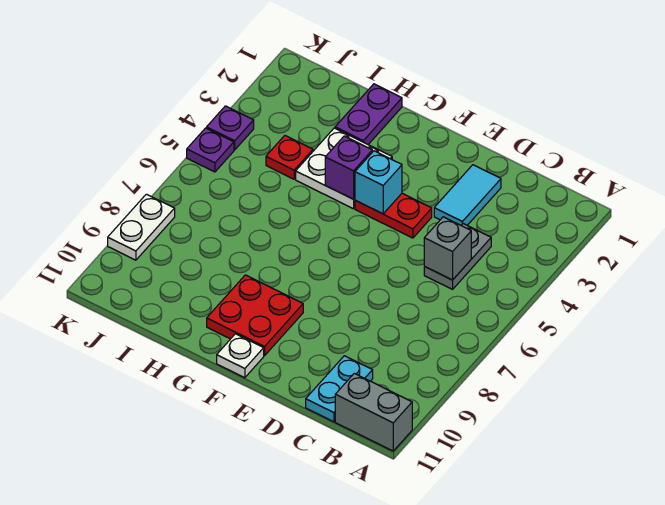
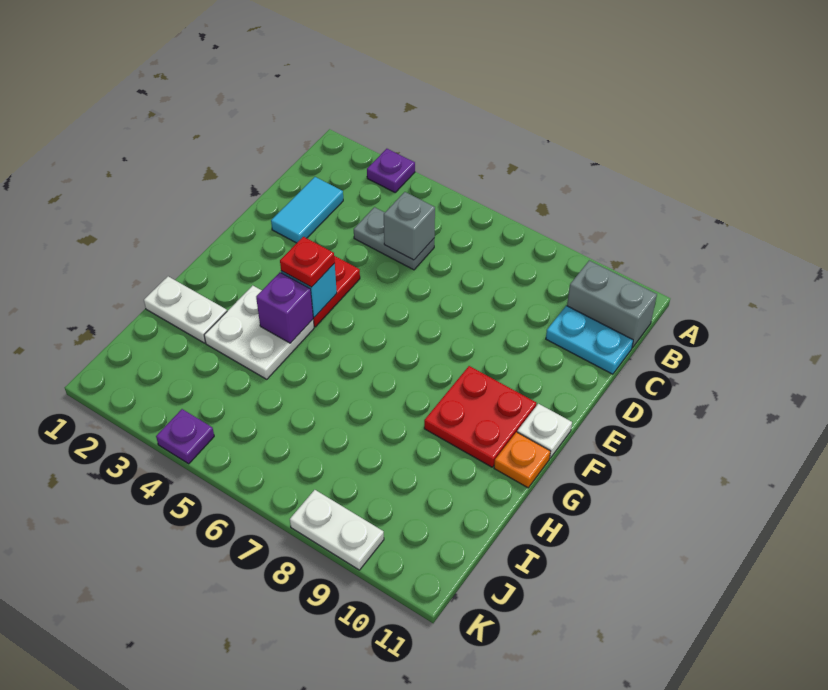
grey brick A11:B11 level 1 -> grey brick B10:B11 level 1
cyan tile D2:D3 level 1 -> cyan tile C2:D2 level 1
none -> orange plate G11 level 1
purple plate H1:H2 level 1 -> white plate H1:H2 level 1
red plate I4 level 1 -> red plate F4 level 3
purple plate K5 level 1 -> purple plate A3 level 1

